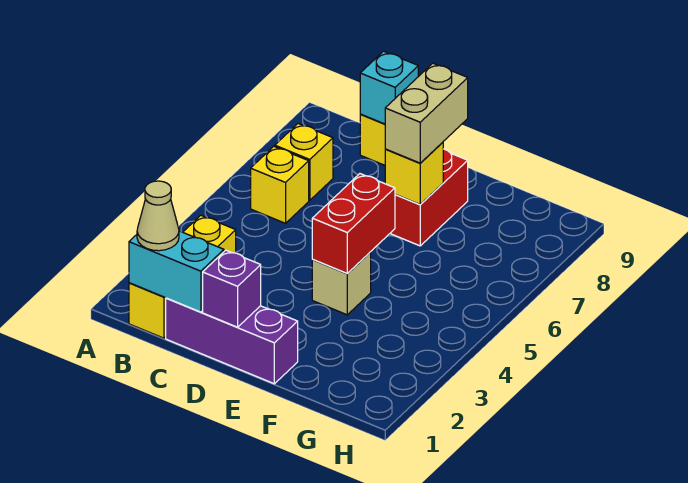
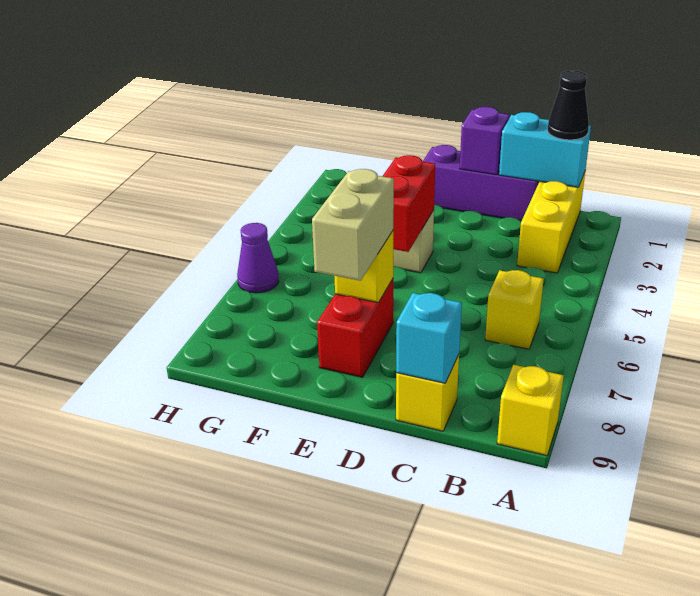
tan cone B1 level 3 -> black cone B1 level 3
yellow brick B7 level 1 -> yellow brick A9 level 1
none -> purple cone H6 level 1

